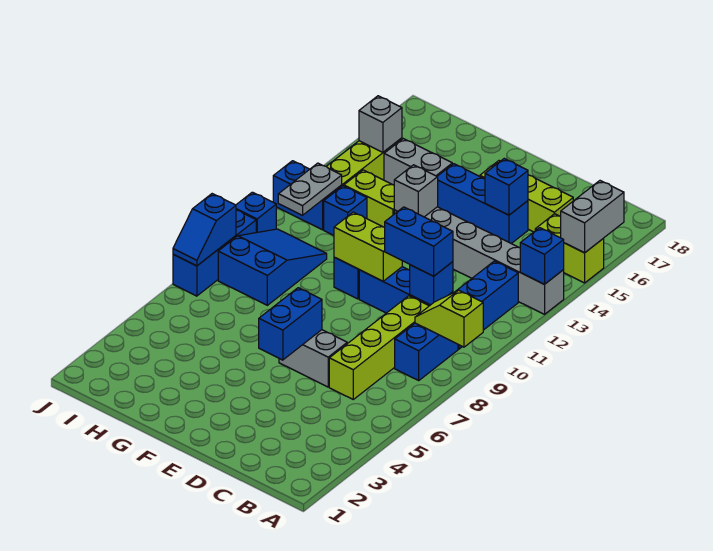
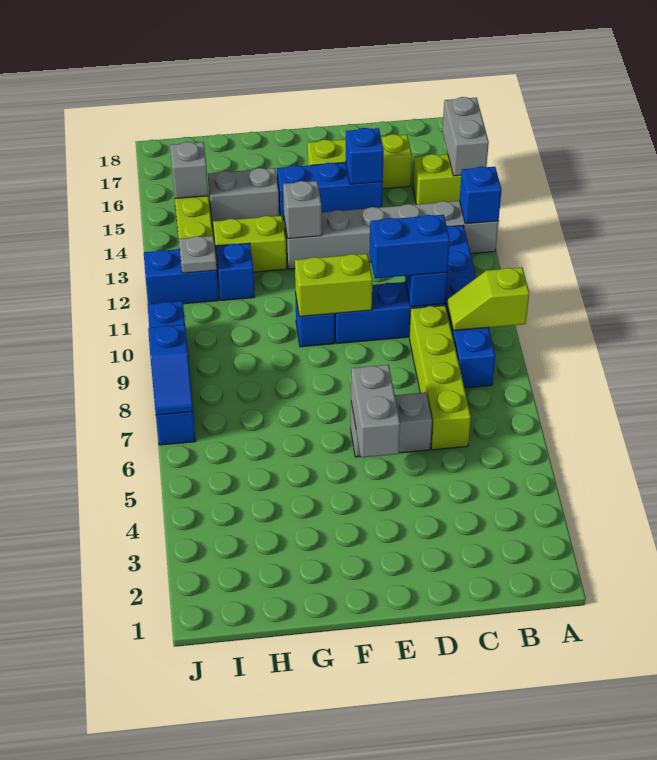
blue brick E5:E6 level 2 -> grey brick E5:E6 level 2
blue slope H8:I10 level 1 top 8 -> none
grey plate I11:I12 level 2 -> grey plate I12 level 2

